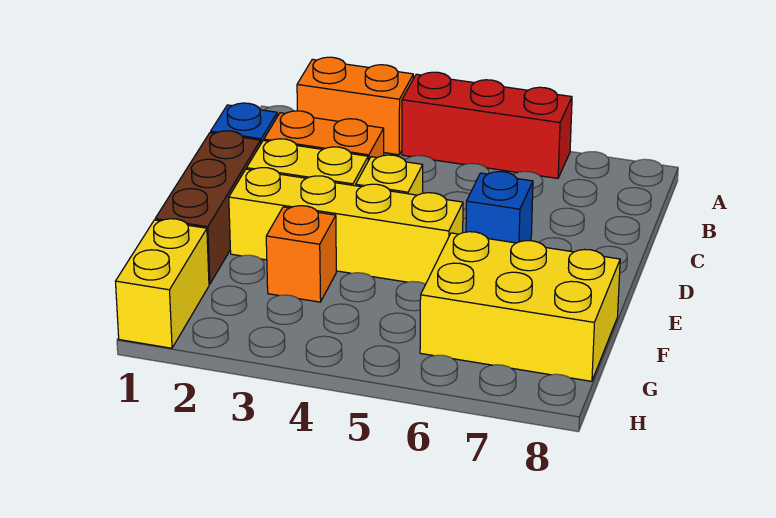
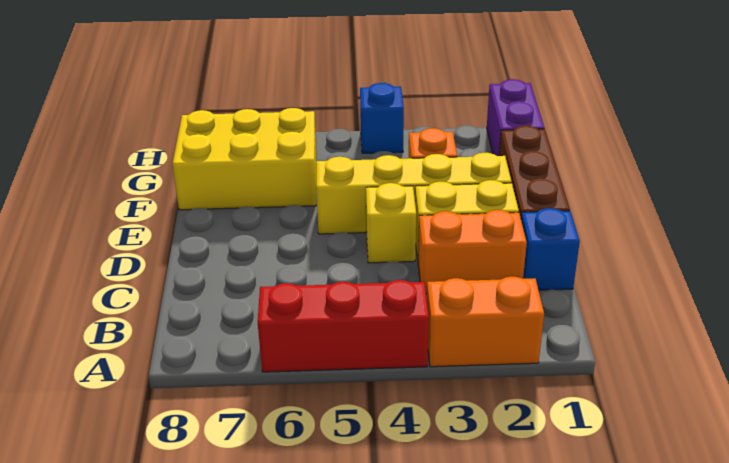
blue brick D6 level 1 -> blue brick H4 level 1
yellow brick G1:H1 level 1 -> purple brick G1:H1 level 1

